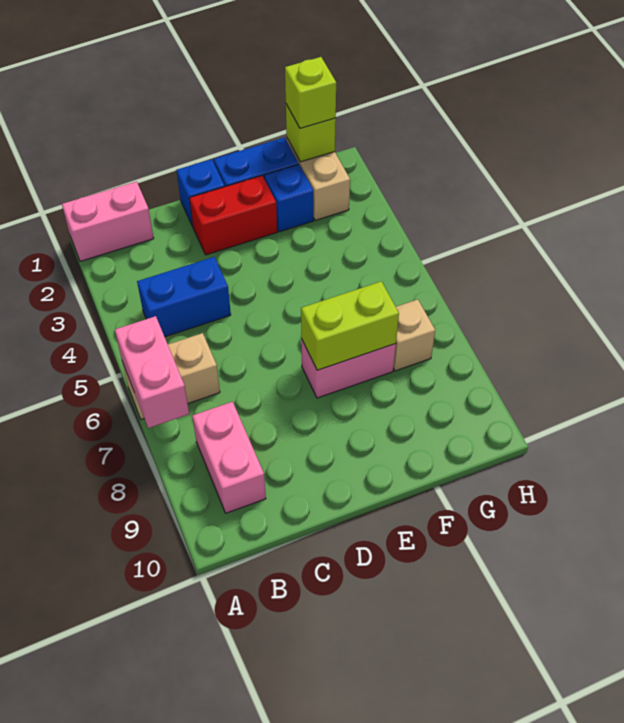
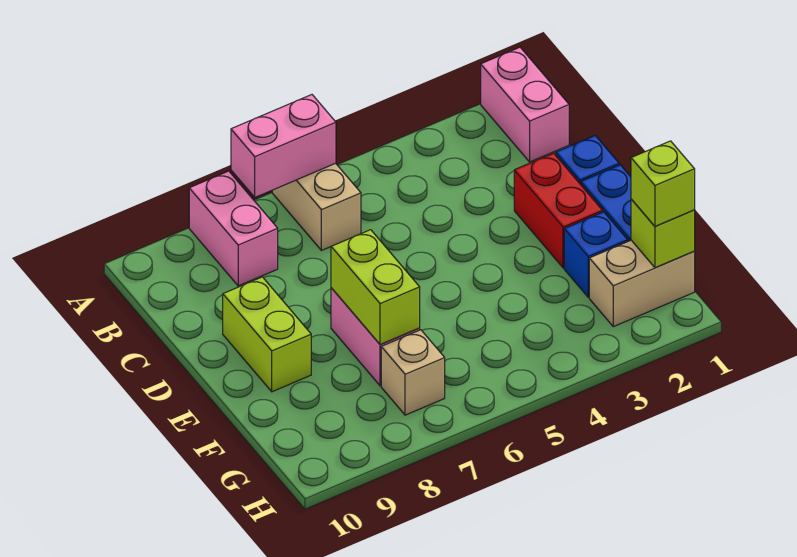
blue brick B4:C4 level 1 -> none
pink brick B8:B9 level 1 -> pink brick A8:B8 level 1
none -> lime brick D9:E9 level 1

